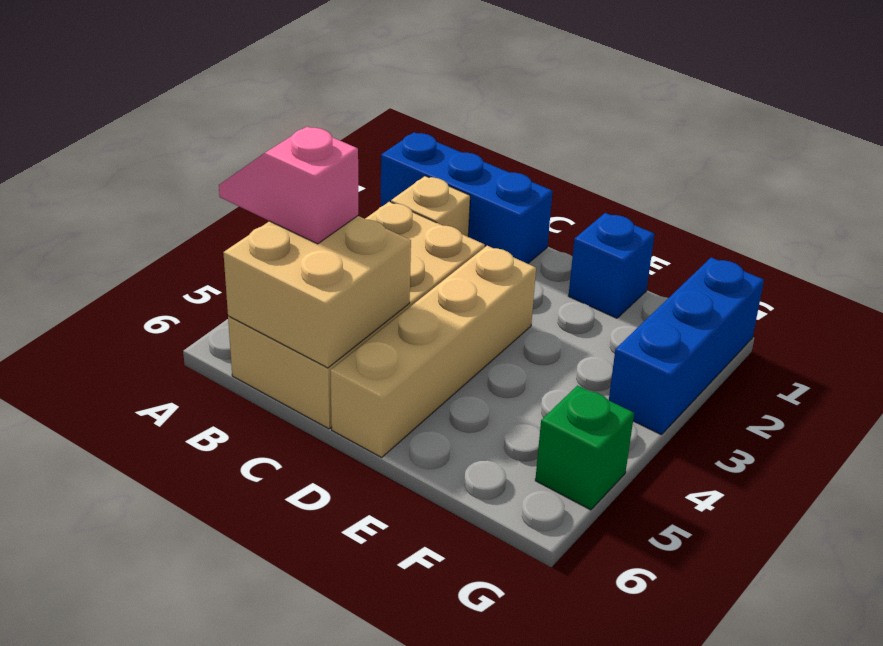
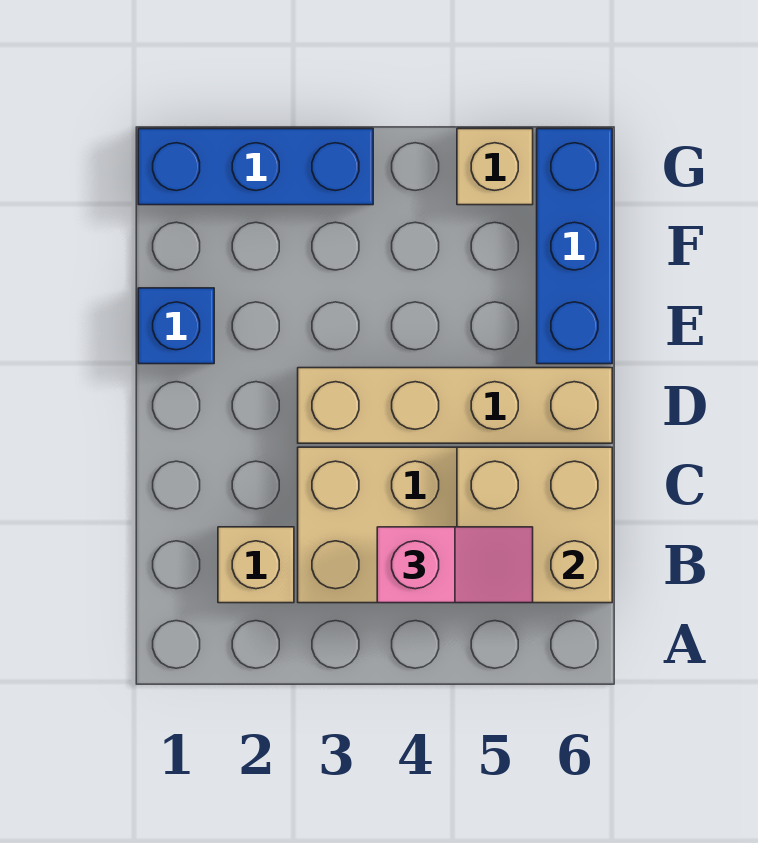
blue brick A1:C1 level 1 -> blue brick E6:G6 level 1
pink slope A5:B5 level 3 top B -> pink slope B4:B5 level 3 top 4
green brick G5 level 1 -> tan brick G5 level 1

